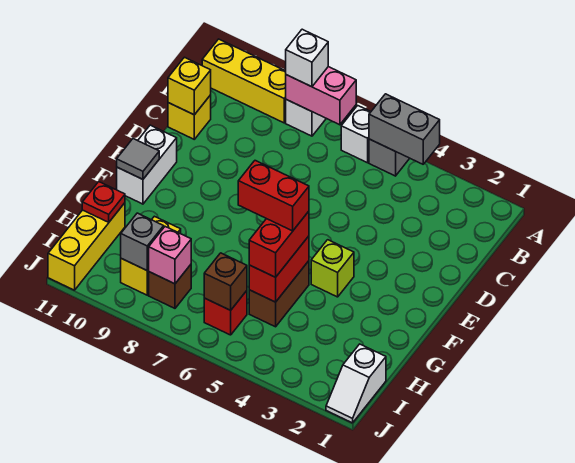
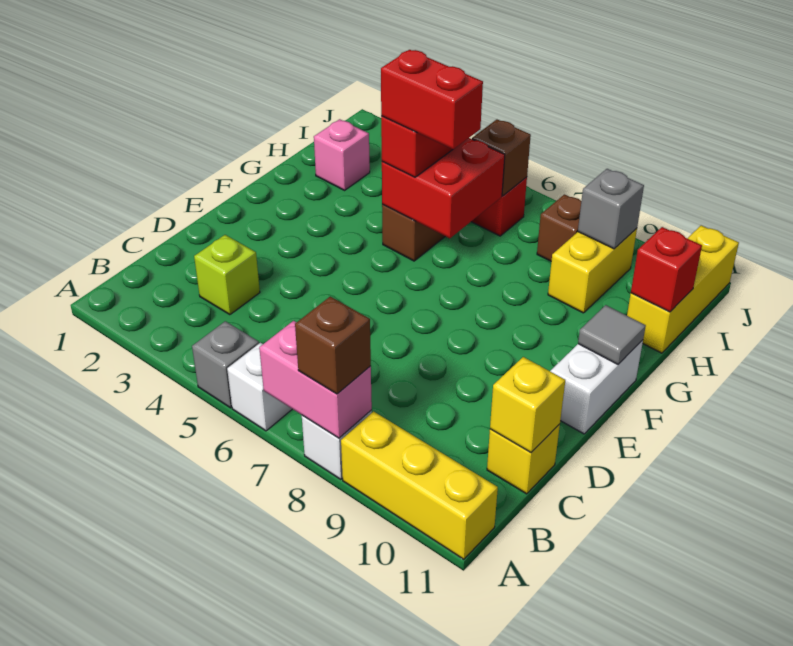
grey brick A4:A5 level 2 -> none
white brick A8 level 3 -> brown brick A8 level 3
lime brick F4 level 1 -> lime brick C3 level 1
red brick G5:H5 level 2 -> red brick G5:H6 level 2
red plate H11 level 2 -> red brick H11 level 2
white slope I1:J1 level 1 top I -> none
pink brick I8 level 2 -> pink brick H2 level 1

